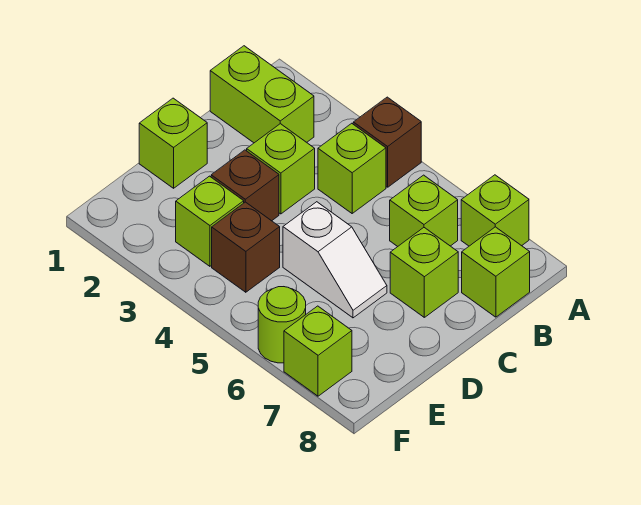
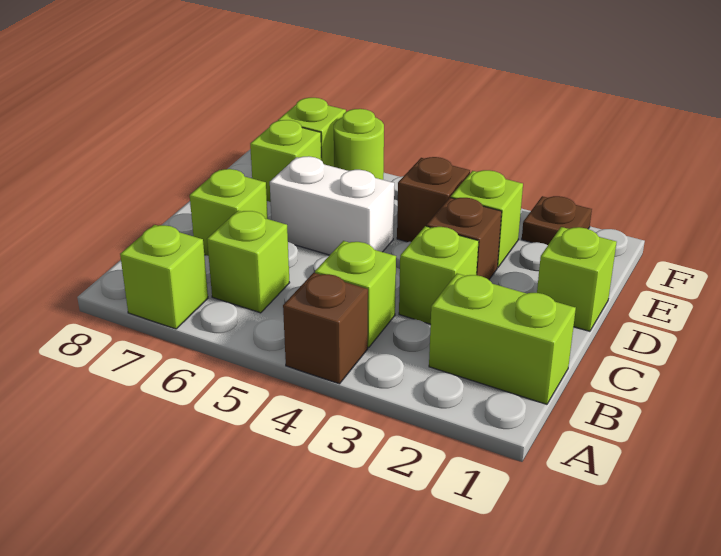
lime brick B8 level 1 -> lime brick E7 level 1
white slope D5:D6 level 1 top 5 -> white brick D5:D6 level 1
none -> brown plate F2 level 1

